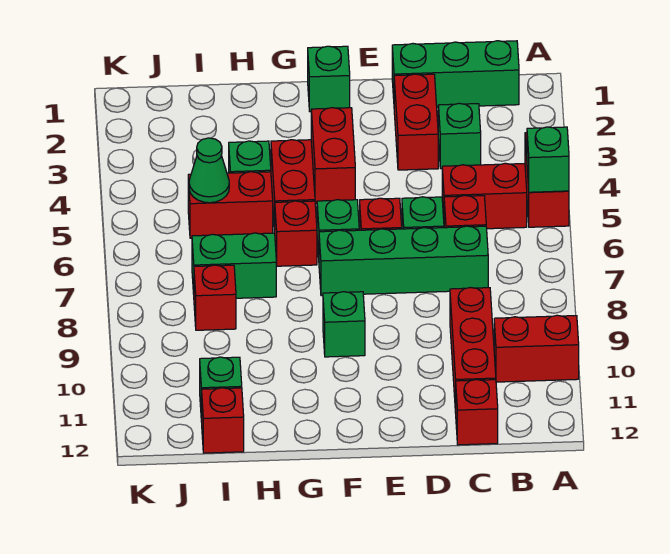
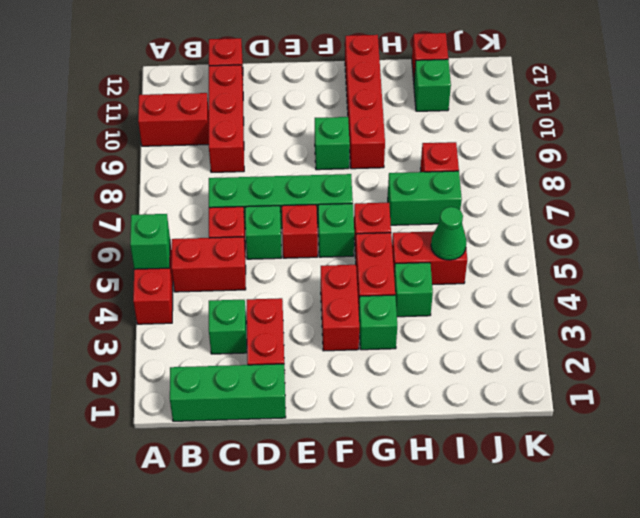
green brick F1 level 1 -> green brick G3 level 1
none -> red brick G9:G12 level 1

